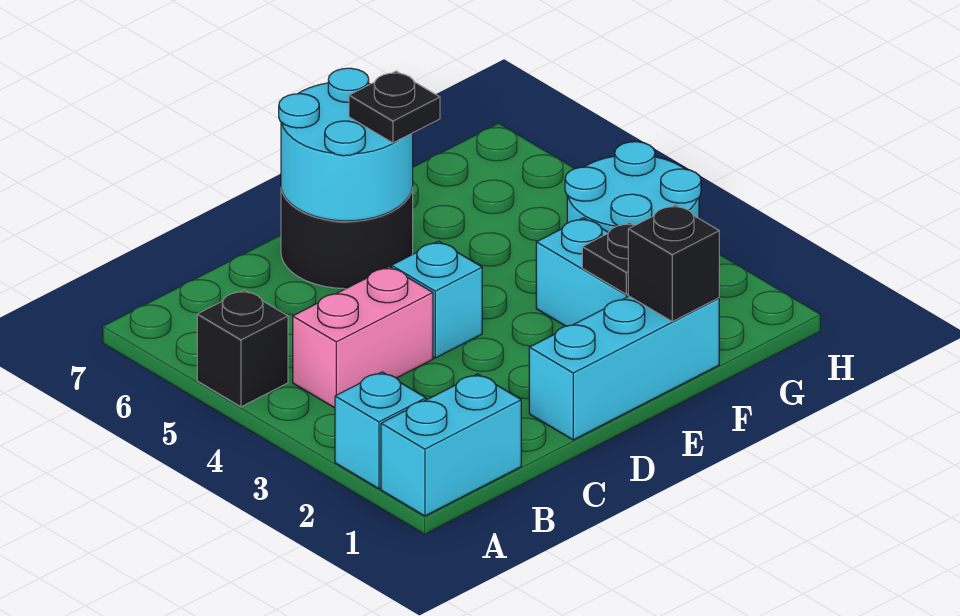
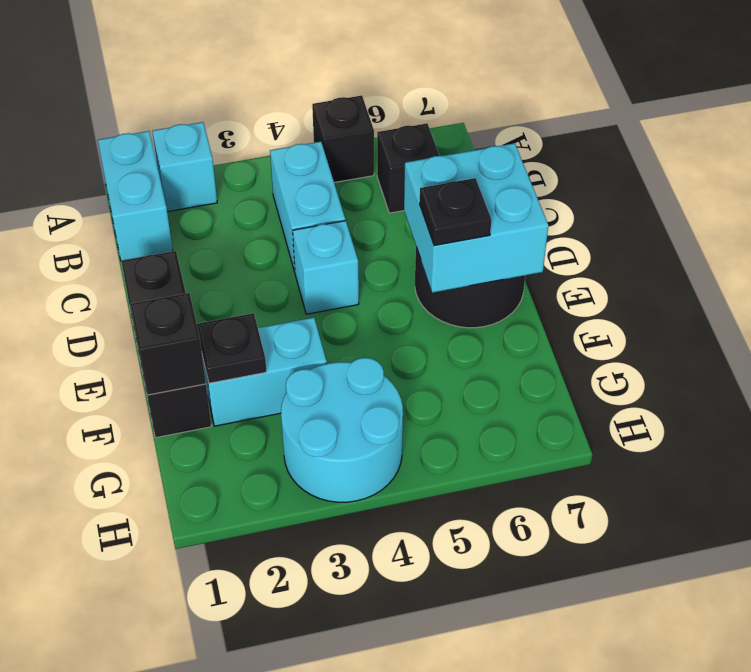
pink brick B4:C4 level 1 -> cyan brick B4:C4 level 1
none -> black brick B6 level 1
cyan brick D1:F1 level 1 -> black brick D1:F1 level 1
cyan round brick D6:E7 level 2 -> cyan brick D6:E7 level 2

